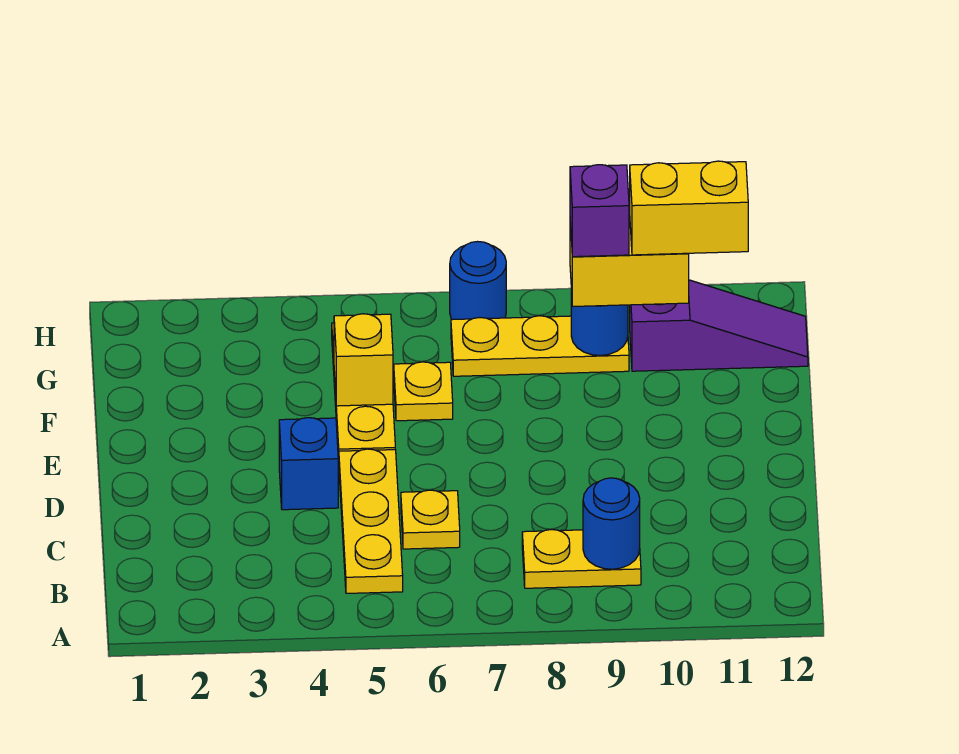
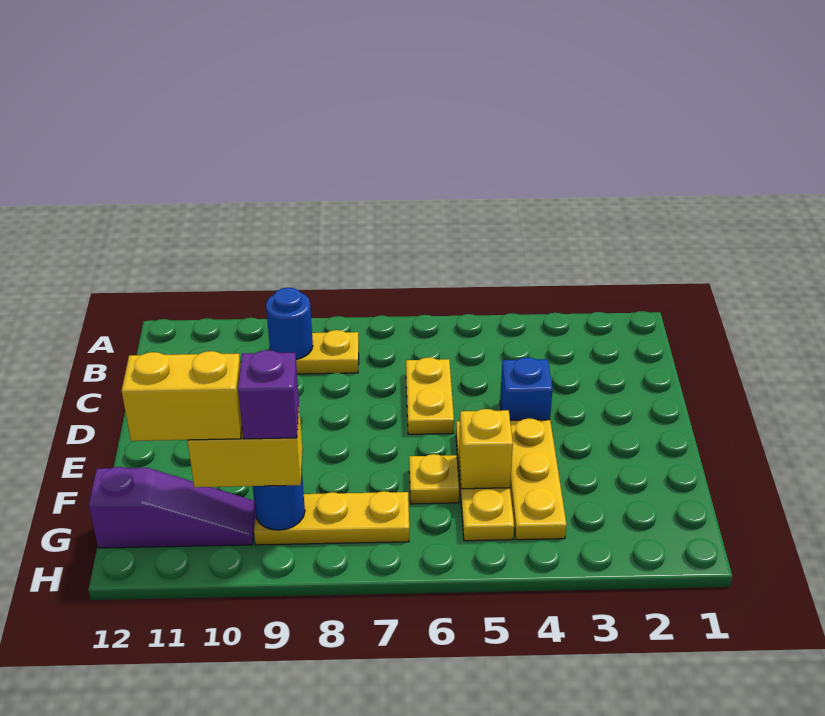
yellow plate B5:D5 level 1 -> yellow plate E4:G4 level 1
yellow plate C6 level 1 -> yellow plate C6:D6 level 1
purple slope G10:G12 level 1 top 10 -> purple slope G10:G12 level 1 top 12
blue round brick H7 level 1 -> none

